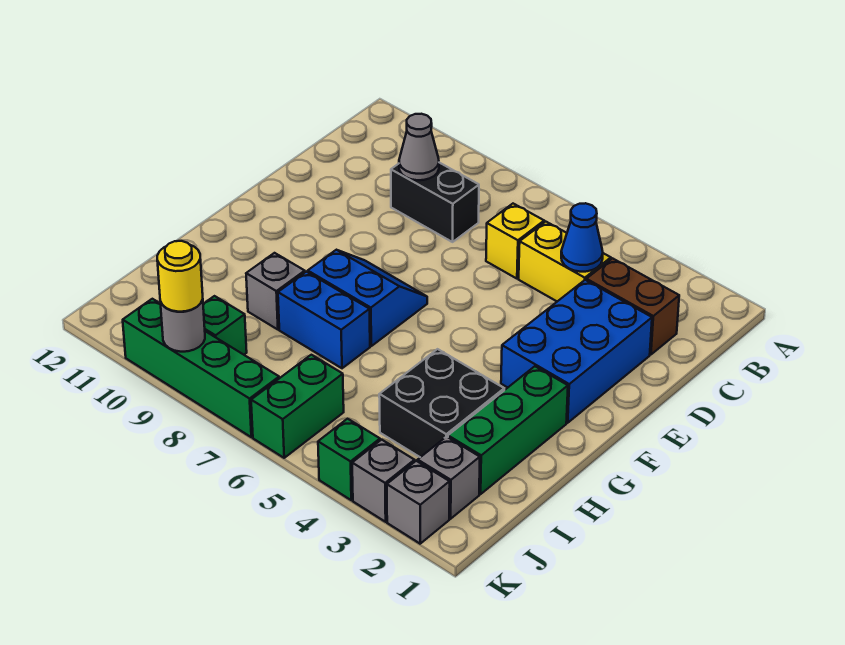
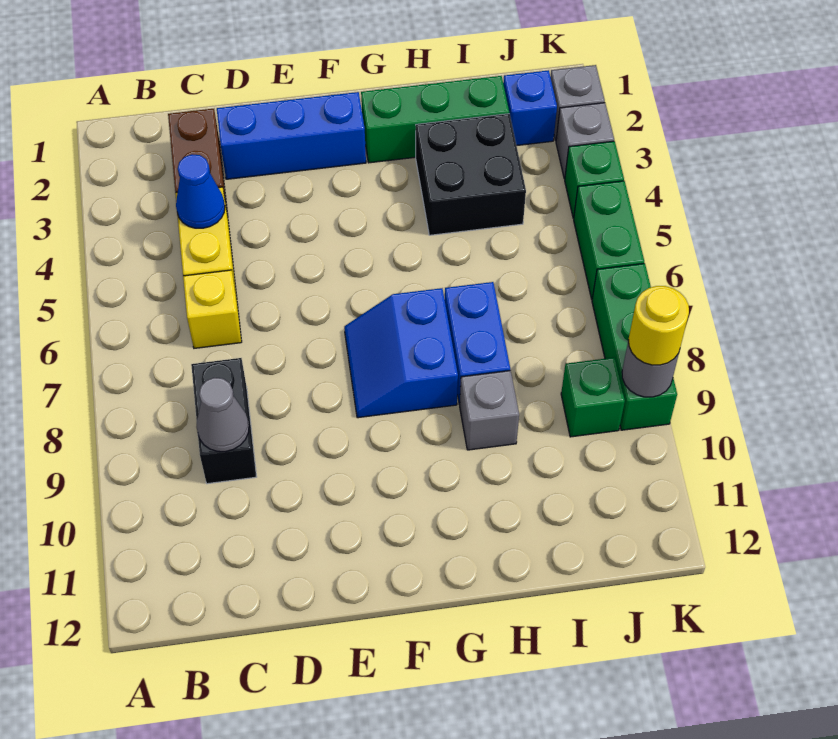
blue brick D2:F3 level 1 -> blue brick D2:F2 level 1
grey brick J2 level 1 -> blue brick J2 level 1
green brick J6:K6 level 1 -> green brick K5:K6 level 1
green brick K7:K10 level 1 -> green brick K7:K9 level 1

